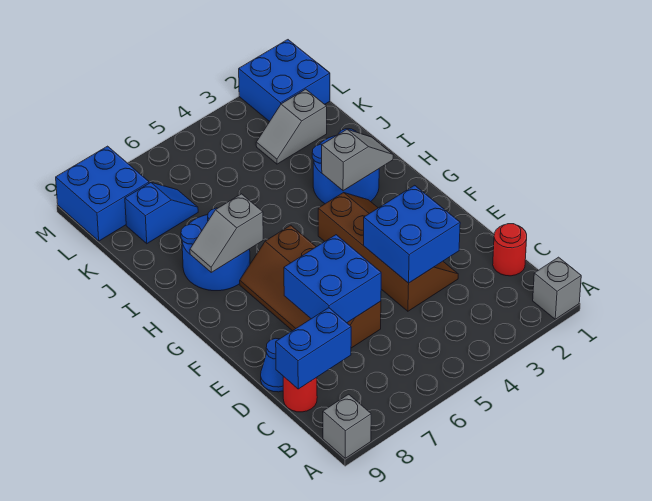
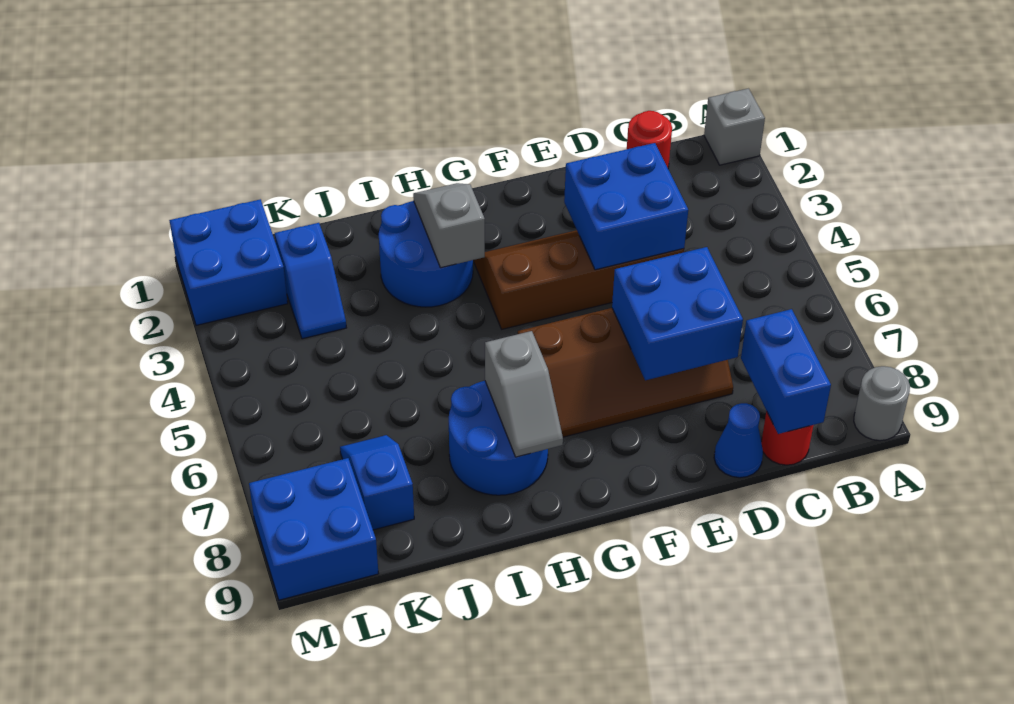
grey brick A9 level 1 -> grey round brick A9 level 1
grey slope K2:K3 level 1 top 2 -> blue slope K2:K3 level 1 top 2

